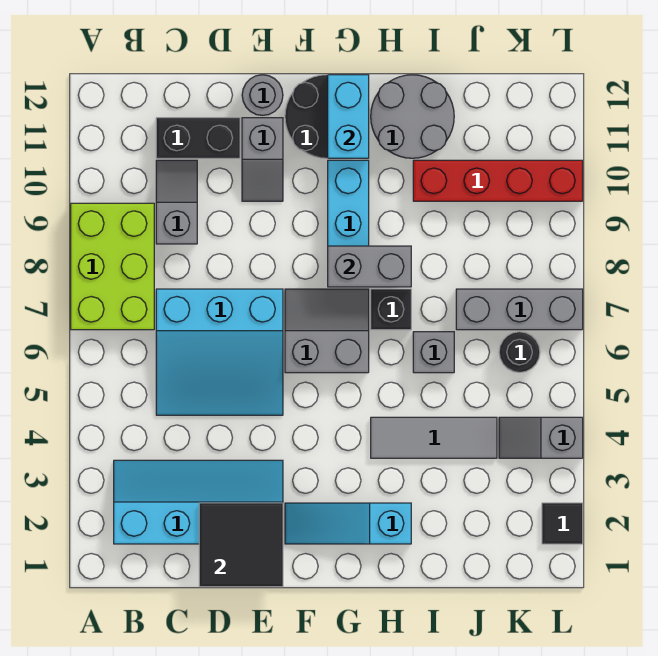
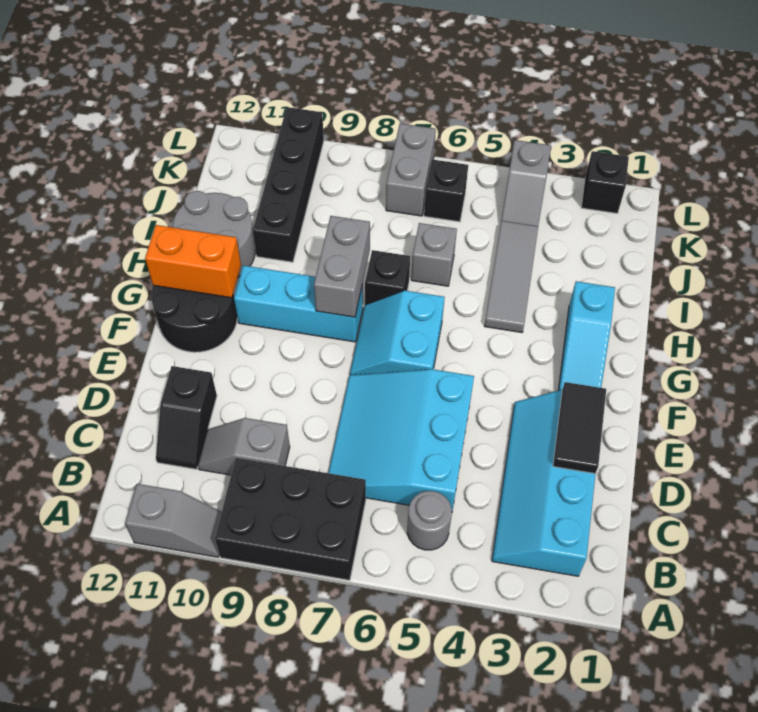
lime brick A7:B9 level 1 -> black brick A7:B9 level 1
cyan slope C5:E7 level 1 top 7 -> cyan slope C5:E7 level 1 top 5
black brick C11:D11 level 1 -> black slope C11:D11 level 1 top D
black tile D1:E2 level 2 -> black tile D2:E2 level 2
grey slope E10:E11 level 1 top 11 -> grey slope A10:A11 level 1 top 11
grey round brick E12 level 1 -> grey round brick B5 level 1
grey slope F6:G7 level 1 top 6 -> cyan slope F6:G7 level 1 top 6
cyan brick G11:G12 level 2 -> orange brick G11:G12 level 2
red brick I10:L10 level 1 -> black brick I10:L10 level 1
grey brick J7:L7 level 1 -> grey brick K7:L7 level 1
black round brick K6 level 1 -> black brick K6 level 1
black tile L2 level 1 -> black brick L2 level 1

